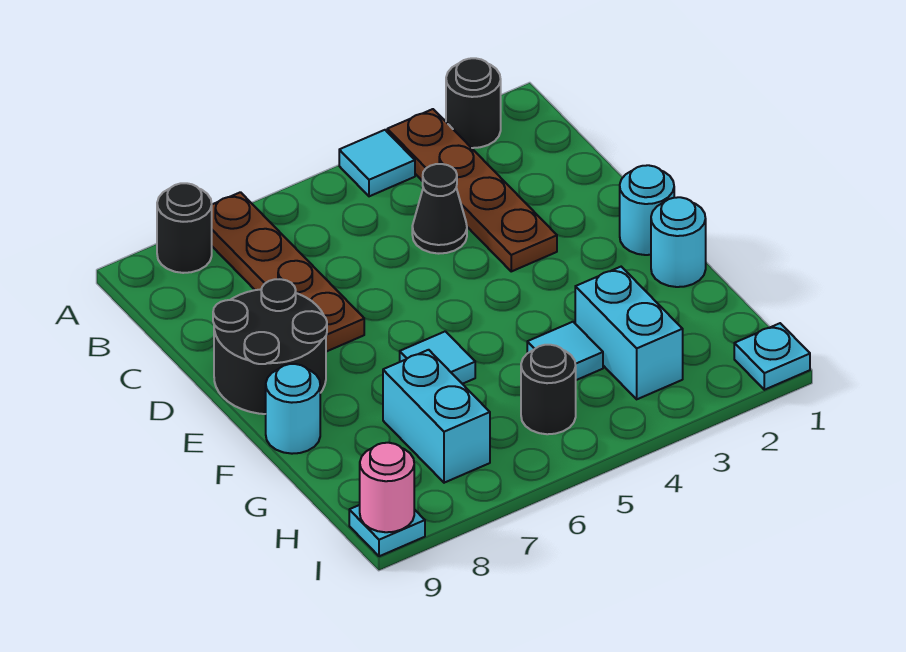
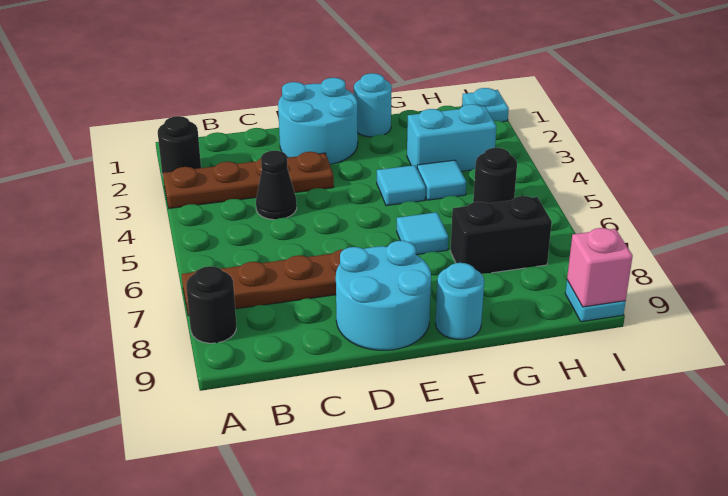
cyan tile A4 level 1 -> cyan tile F4 level 1
black round brick D8:E9 level 1 -> cyan round brick D8:E9 level 1
cyan round brick E1 level 1 -> cyan round brick D1:E2 level 1
cyan brick G7:H7 level 1 -> black brick G7:H7 level 1
pink round brick I9 level 2 -> pink brick I9 level 2

